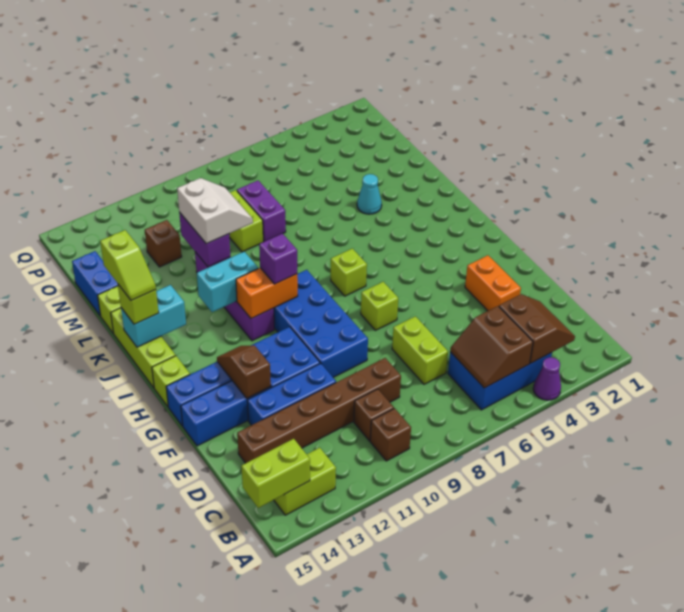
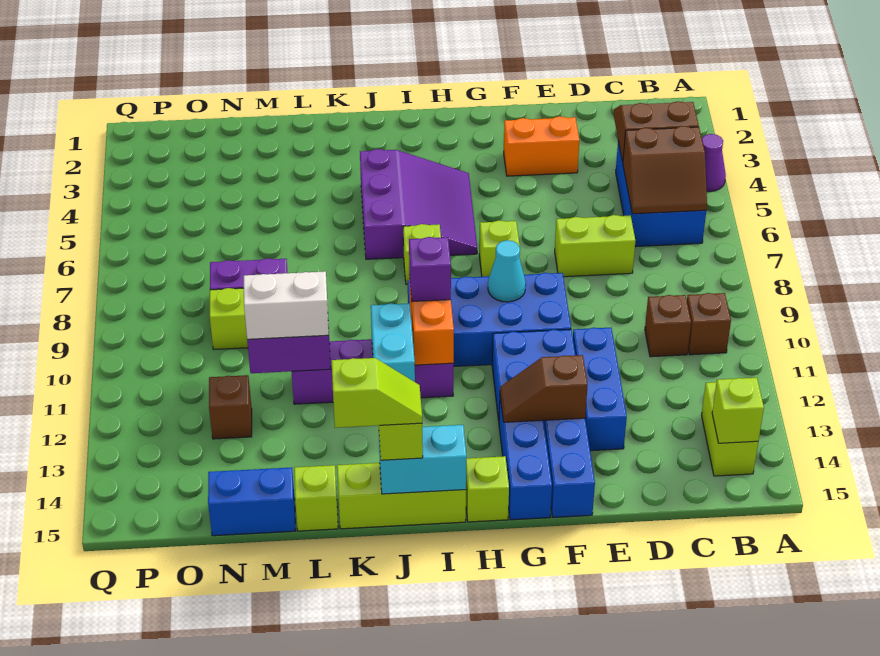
lime brick B14:B15 level 2 -> lime brick B14 level 2
brown brick D9:D14 level 1 -> none
none -> purple slope H4:J6 level 1 top J
cyan brick J14:J15 level 2 -> cyan brick I15:J15 level 2
cyan cone L4 level 1 -> cyan cone G9 level 2

